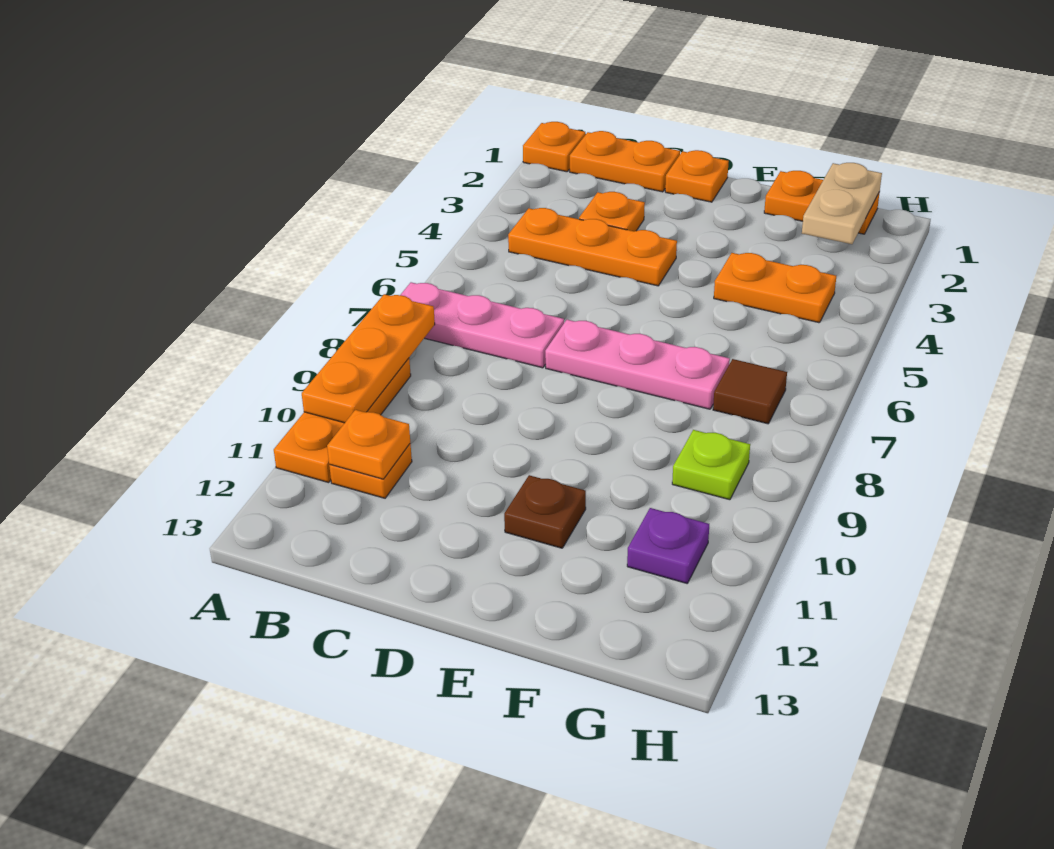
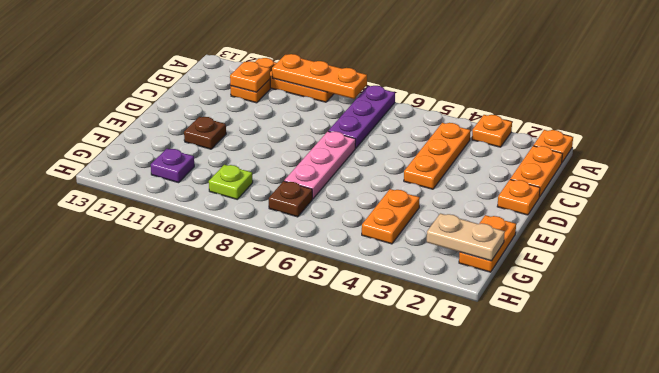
pink plate A7:C7 level 1 -> purple plate A7:C7 level 1
orange plate C3 level 1 -> orange plate A3 level 1
brown tile G7 level 1 -> brown plate G7 level 1

